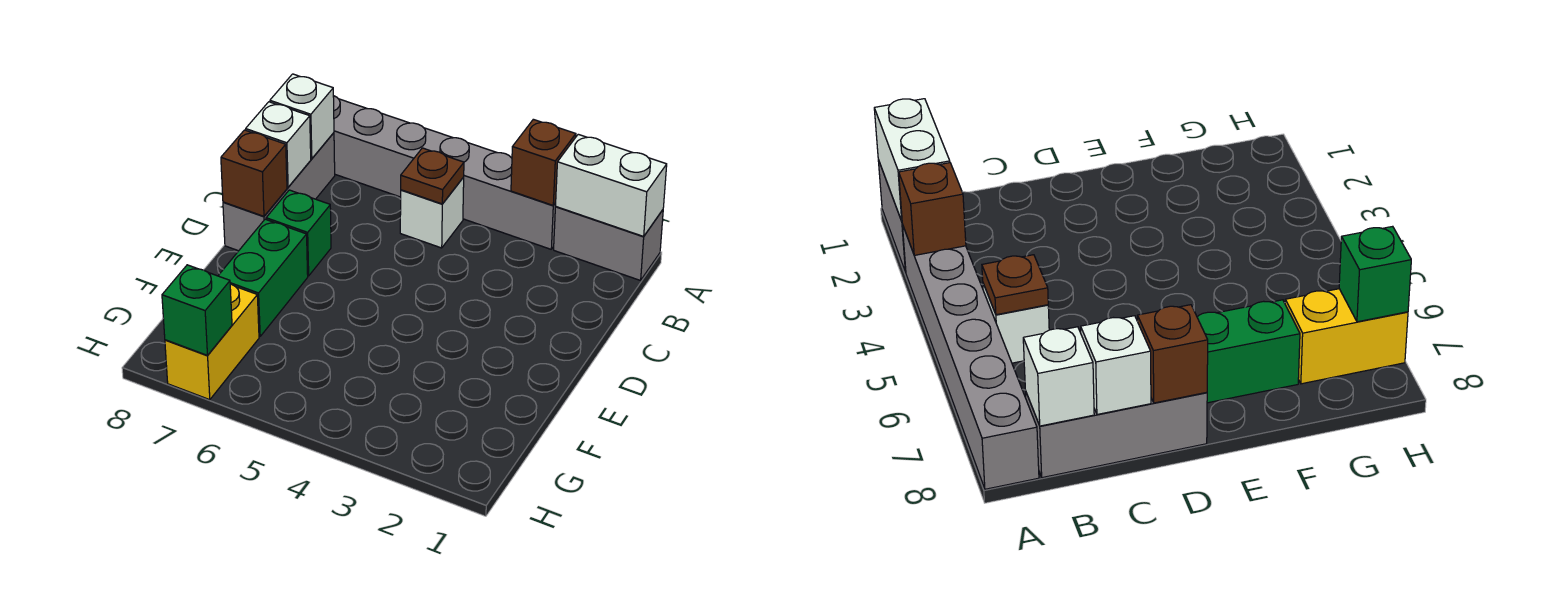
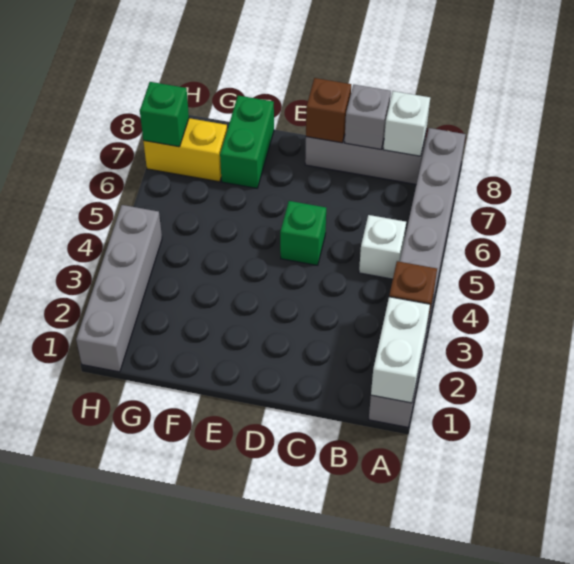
brown plate B5 level 2 -> none
white brick C8 level 2 -> grey brick C8 level 2
green brick D7 level 1 -> green brick D5 level 1
green brick E7:F7 level 1 -> green brick F7:F8 level 1
none -> grey brick H1:H4 level 1

